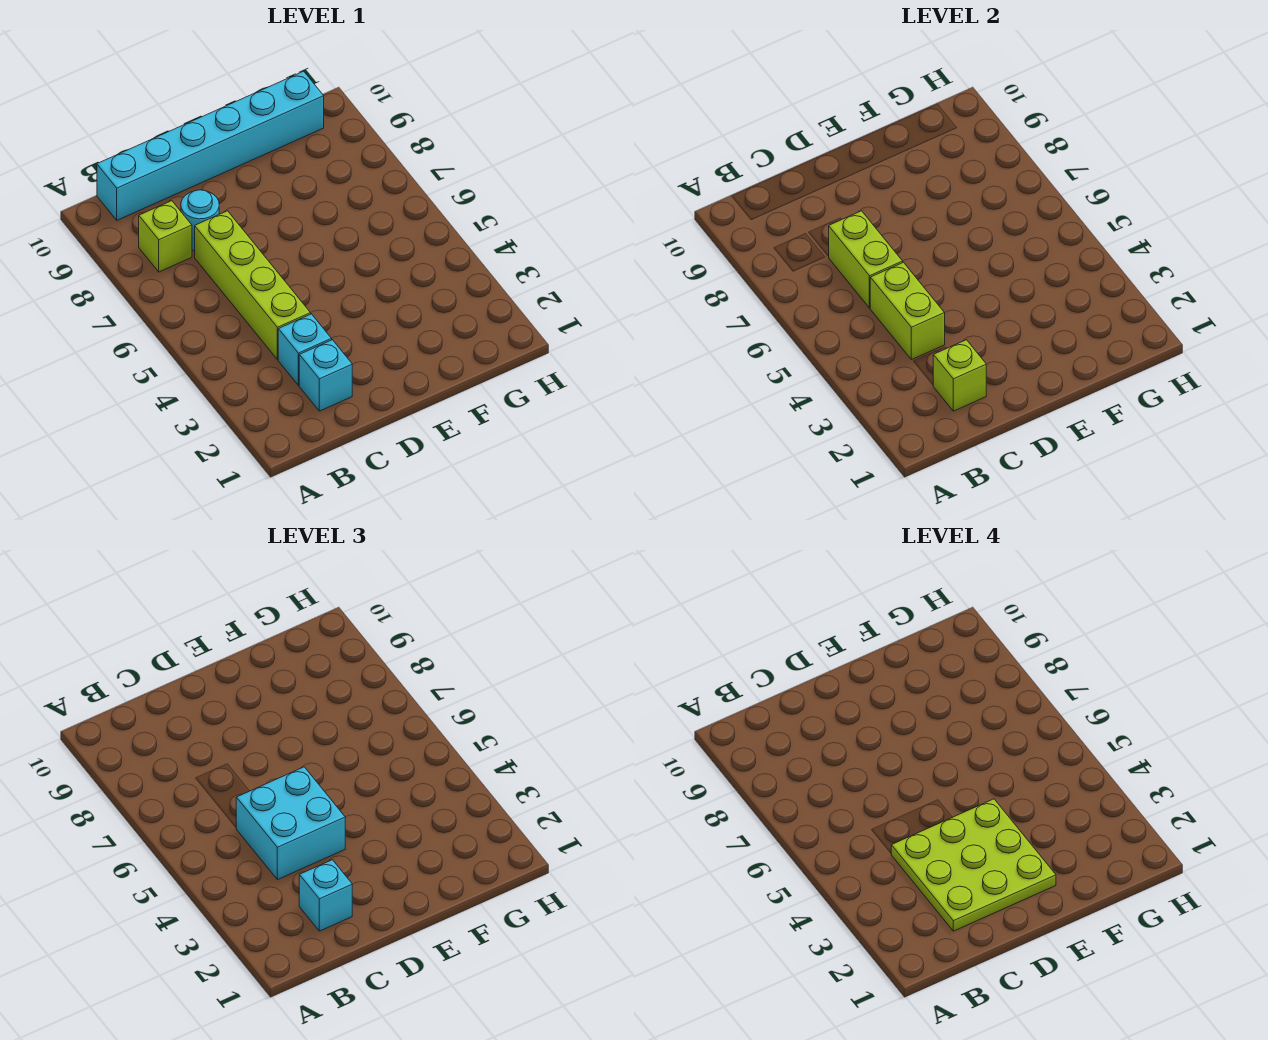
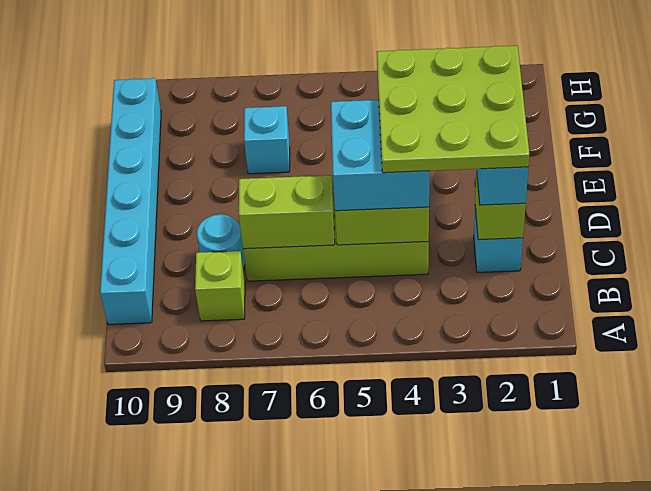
cyan brick C3 level 1 -> cyan brick F7 level 1

